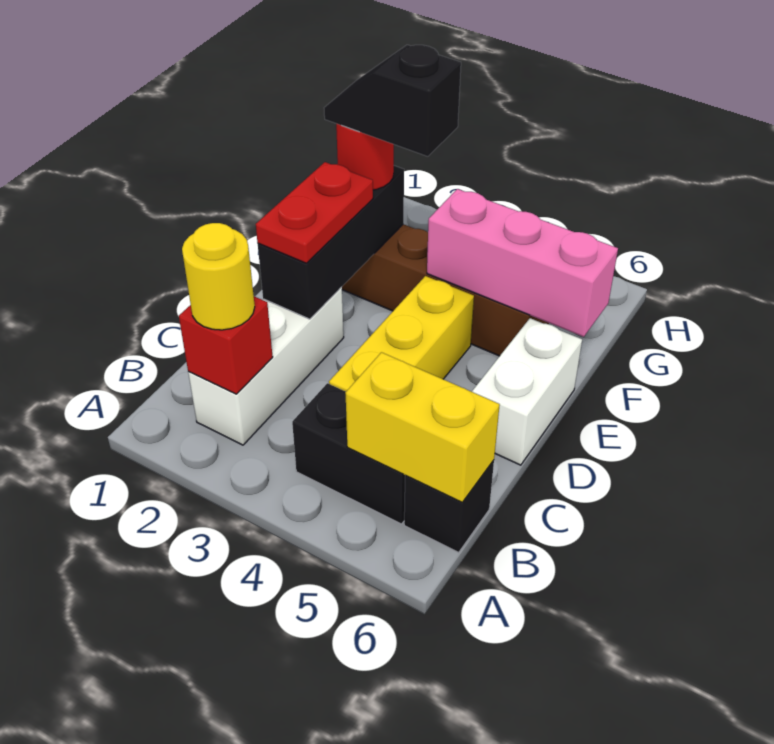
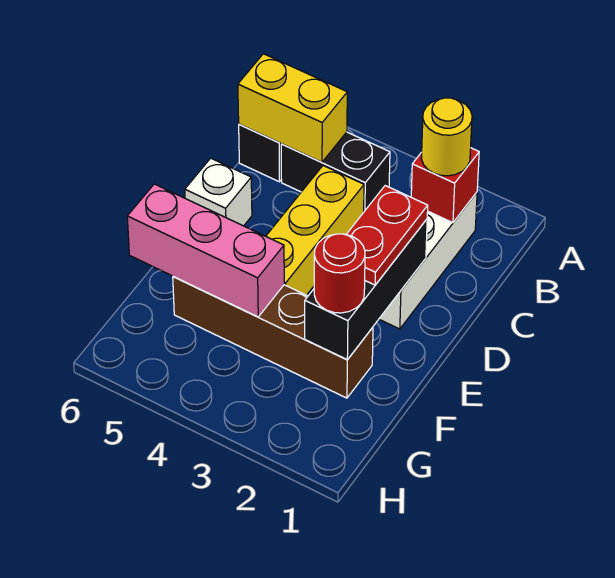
white brick D6:E6 level 1 -> white brick D6 level 1
black slope F2:F3 level 4 top 3 -> none

